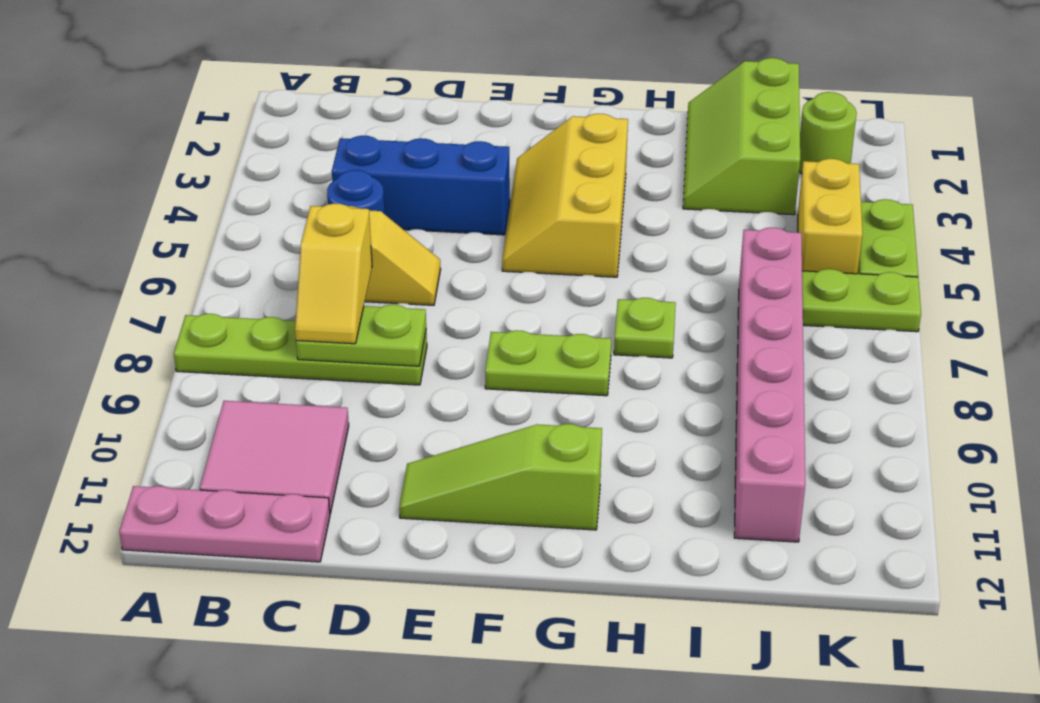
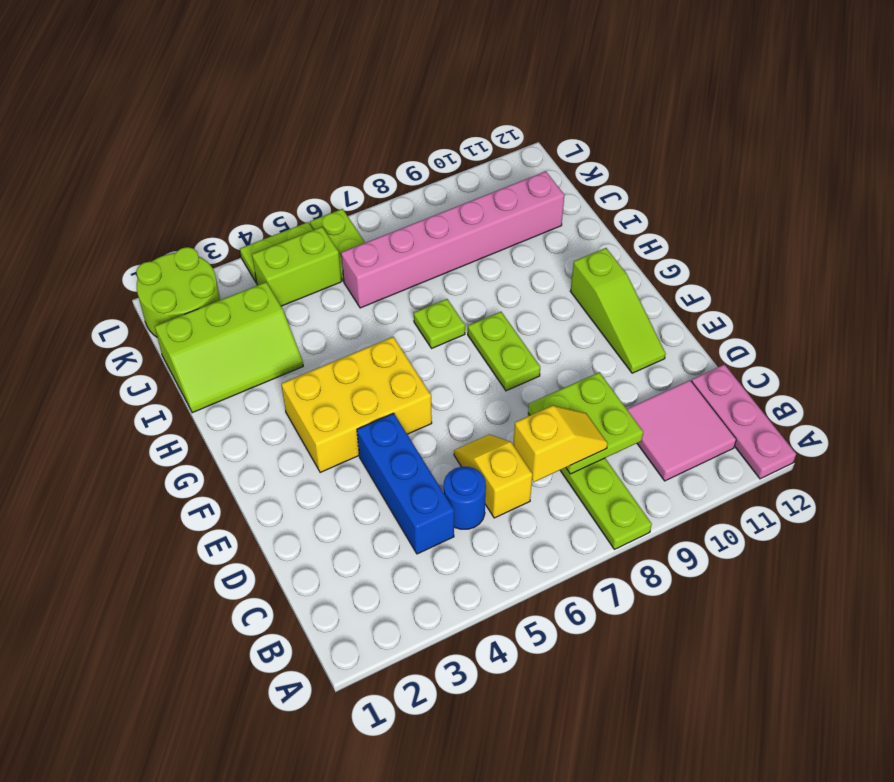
lime plate C8:D8 level 2 -> lime plate C8:D9 level 2
yellow slope F3:G5 level 1 top G -> yellow brick F3:G5 level 1
lime round brick K2 level 1 -> lime round brick K1:L2 level 1
yellow brick K4:K5 level 1 -> lime brick K4:K5 level 1

